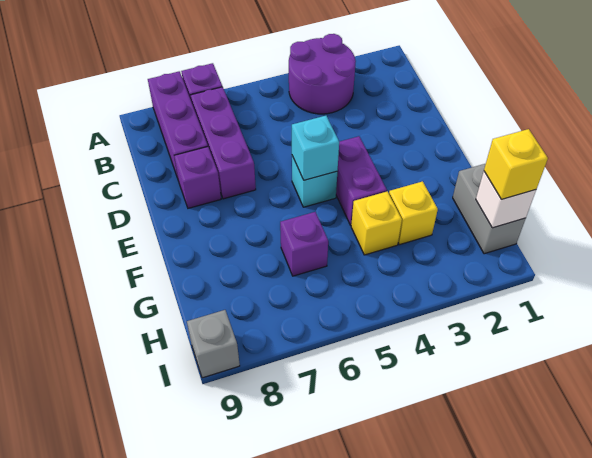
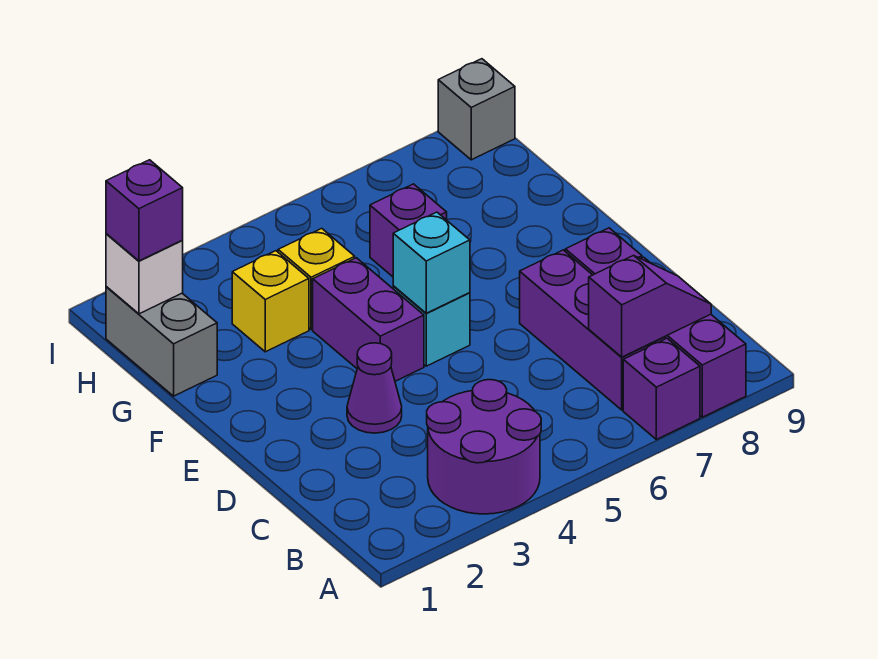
none -> purple slope B7:B8 level 2 top 7
none -> purple cone D3 level 1
yellow brick H1 level 3 -> purple brick H1 level 3

